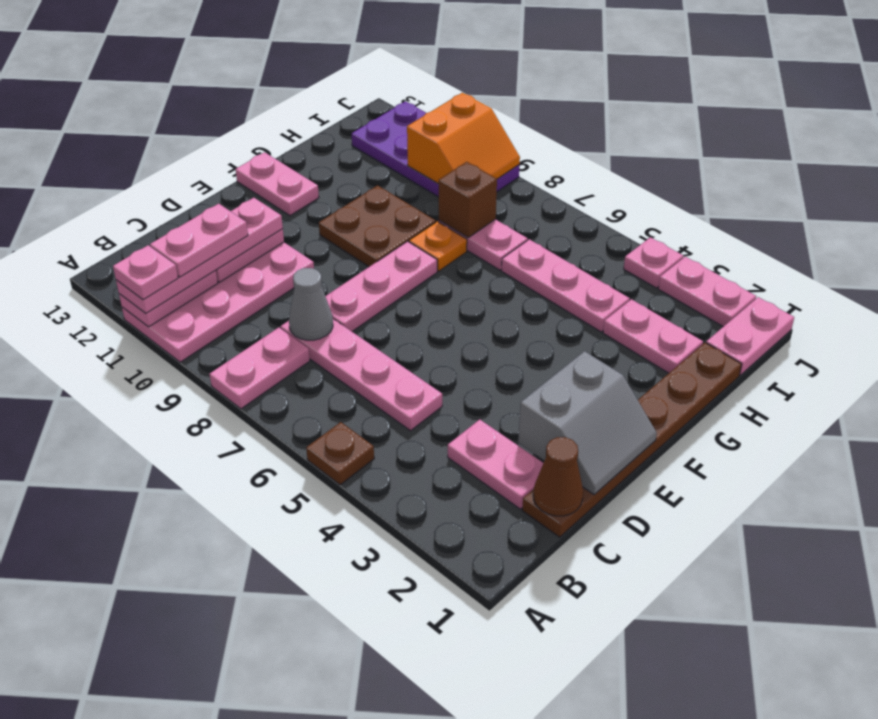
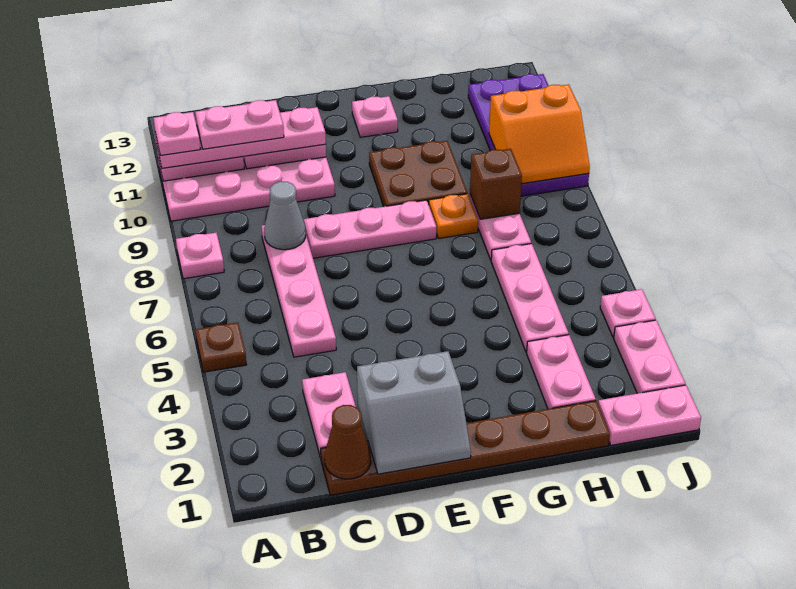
pink plate A8:B8 level 1 -> pink plate A8 level 1
pink plate F12:F13 level 1 -> pink plate F12 level 1

